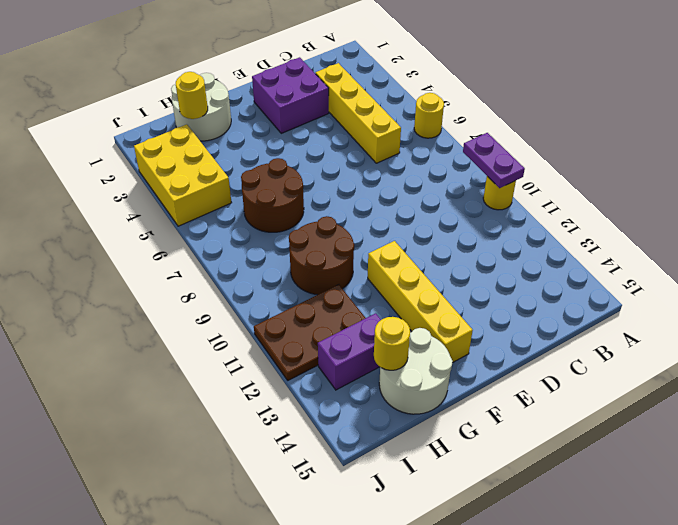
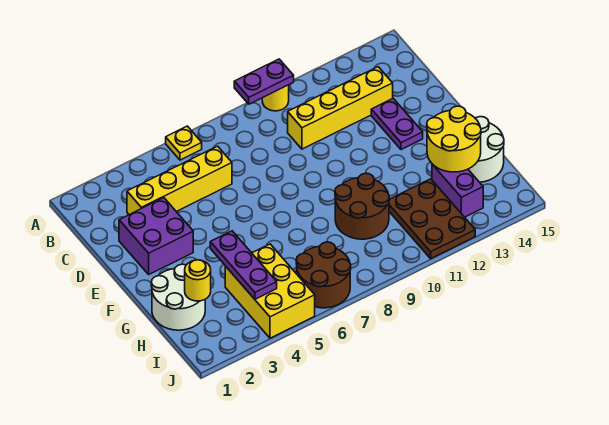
yellow round brick A6 level 1 -> yellow plate A6 level 1
none -> purple plate D13:E13 level 1
yellow brick F11:F14 level 1 -> yellow brick C10:C13 level 1
none -> purple plate G4:I4 level 2
brown round brick G6:H7 level 1 -> brown round brick I6:J7 level 1
yellow round brick H14 level 2 -> yellow round brick G13:H14 level 2
yellow brick I3:J5 level 1 -> yellow brick H4:J5 level 1

